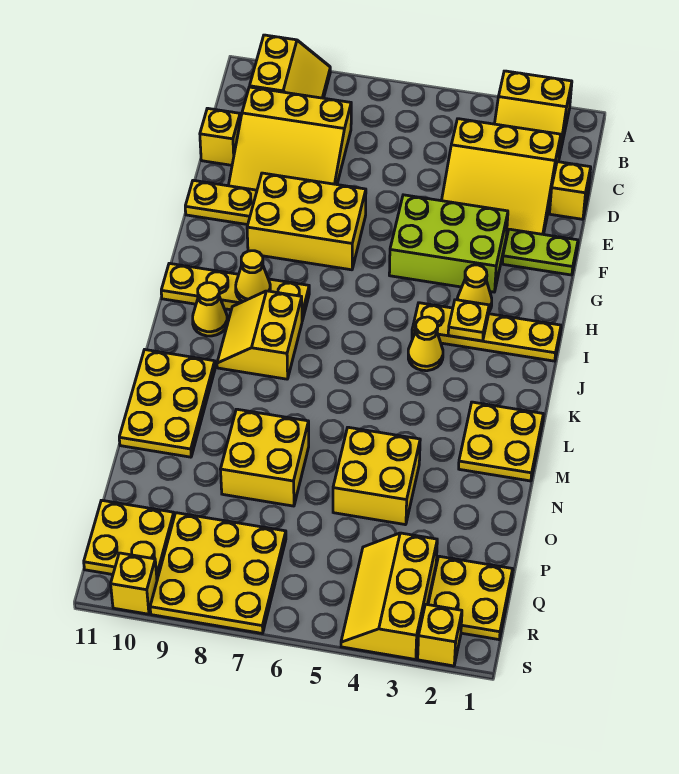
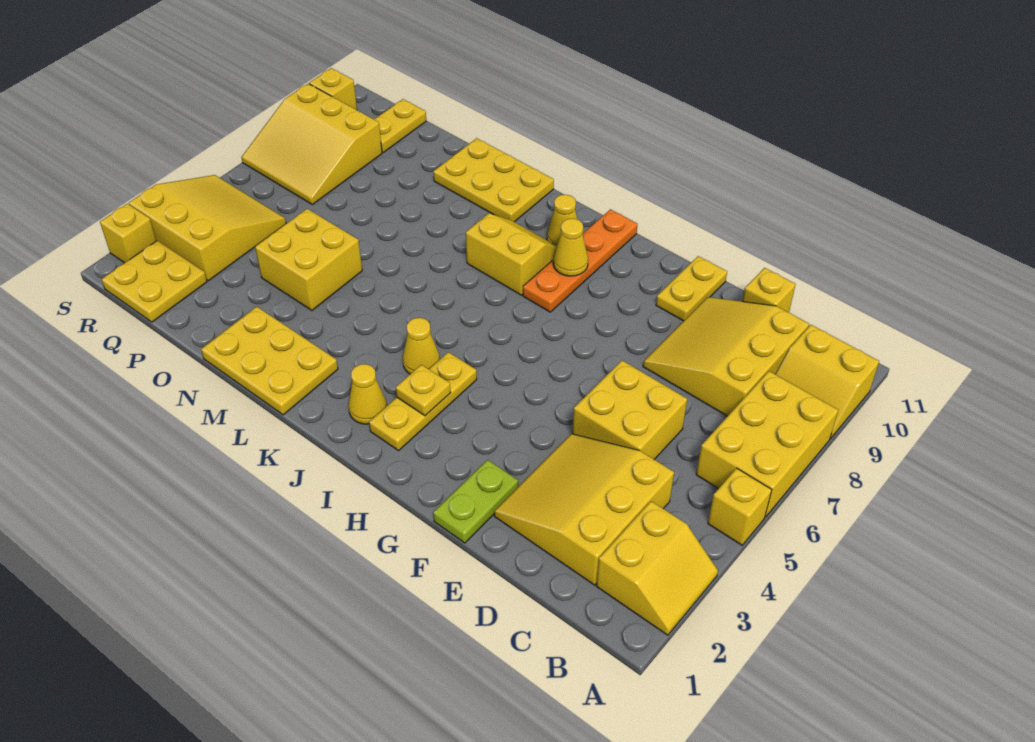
yellow slope A2:B3 level 1 top A -> yellow slope A2:B3 level 1 top B
yellow brick D1 level 1 -> yellow brick A5 level 1
lime brick F3:G5 level 1 -> none
yellow brick F7:G9 level 1 -> yellow brick A6:B8 level 1
yellow cone H3 level 1 -> yellow cone J2 level 1
yellow plate I1:I4 level 1 -> yellow plate I2:I4 level 1
yellow plate I8:I11 level 1 -> orange plate I8:I11 level 1
yellow plate L1:M2 level 1 -> yellow plate L1:N2 level 1
yellow brick N7:O8 level 1 -> yellow brick D5:E6 level 1
yellow slope Q3:S4 level 1 top 3 -> yellow slope Q3:S5 level 1 top 3
yellow plate Q7:S9 level 1 -> yellow slope Q7:S9 level 1 top 9
yellow plate Q10:R11 level 1 -> yellow plate Q10:Q11 level 1

